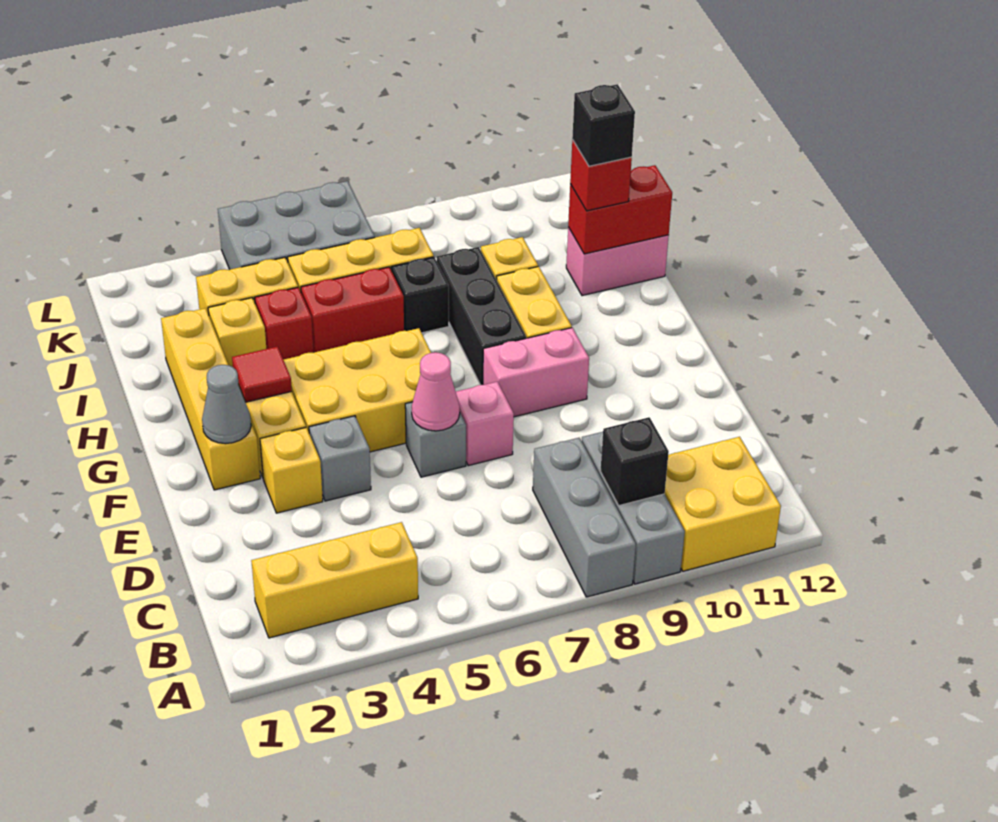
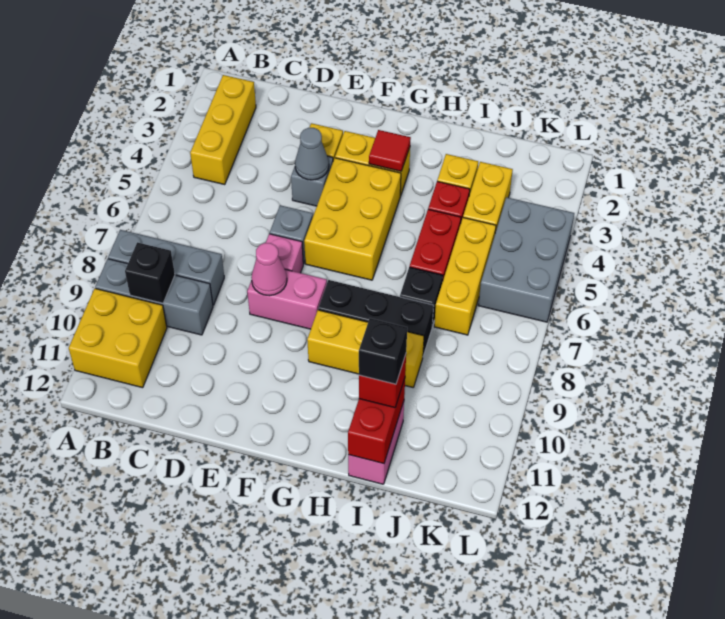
pink cone E6 level 2 -> pink cone E8 level 2
yellow brick F2:I2 level 1 -> none
grey cone F2 level 2 -> grey cone E4 level 2
pink brick F8:F9 level 1 -> pink brick E8:F8 level 1

